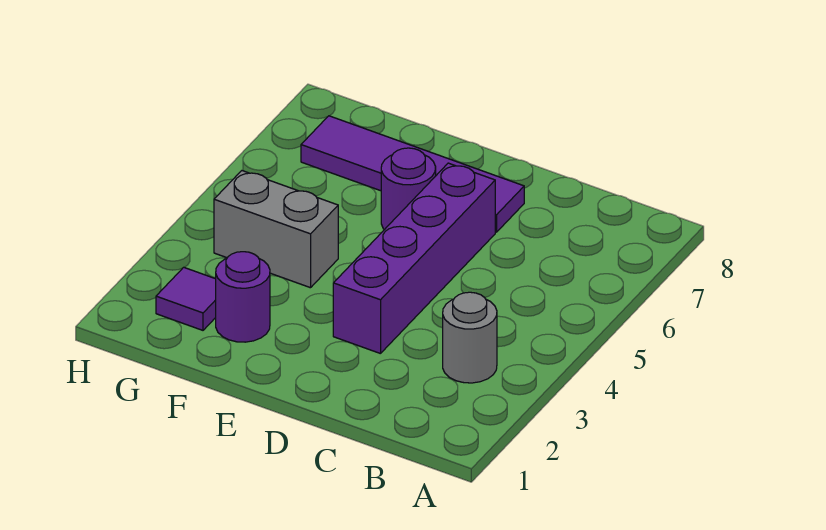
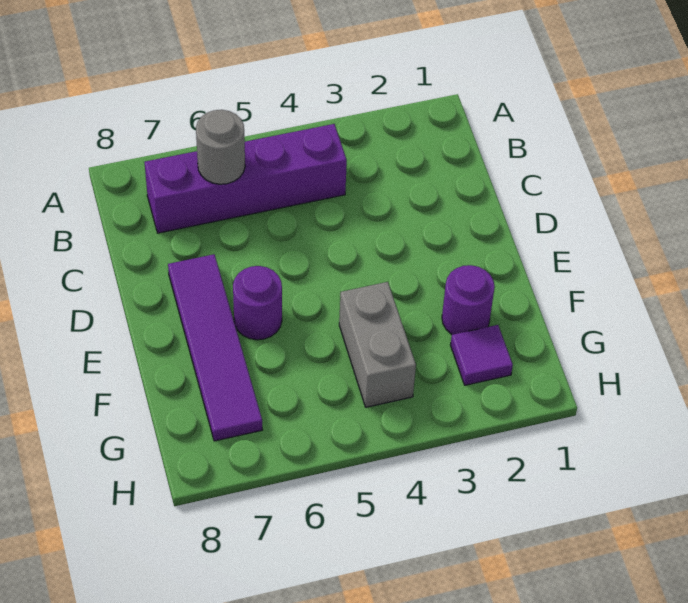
grey round brick B3 level 1 -> grey round brick B6 level 2
purple brick D3:D6 level 1 -> purple brick B4:B7 level 1

